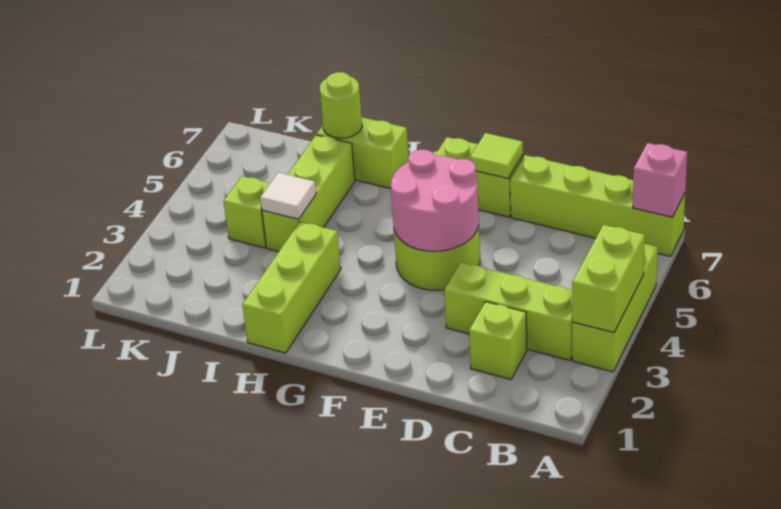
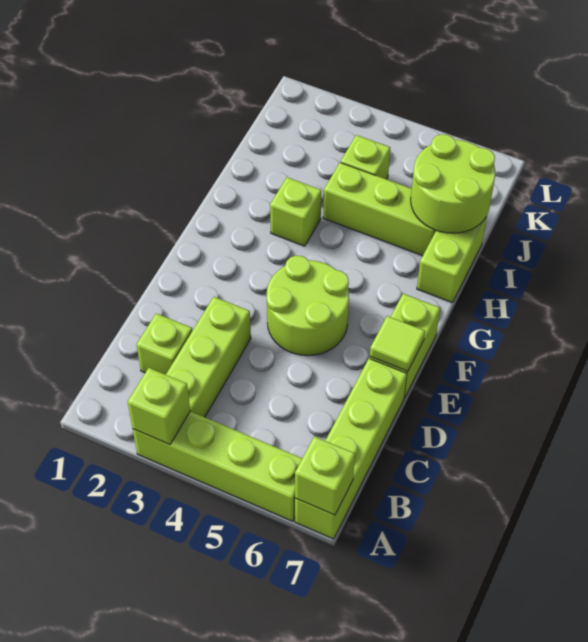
lime brick A3:A5 level 1 -> lime brick A3:A6 level 1
lime brick A3:A4 level 2 -> lime brick A3 level 2
pink brick A7 level 2 -> lime brick A7 level 2
pink round brick E4:F5 level 2 -> none
lime brick H1:H3 level 1 -> lime brick H3 level 1
white tile I4 level 2 -> none
lime round brick I7 level 2 -> lime round brick I6:J7 level 2

